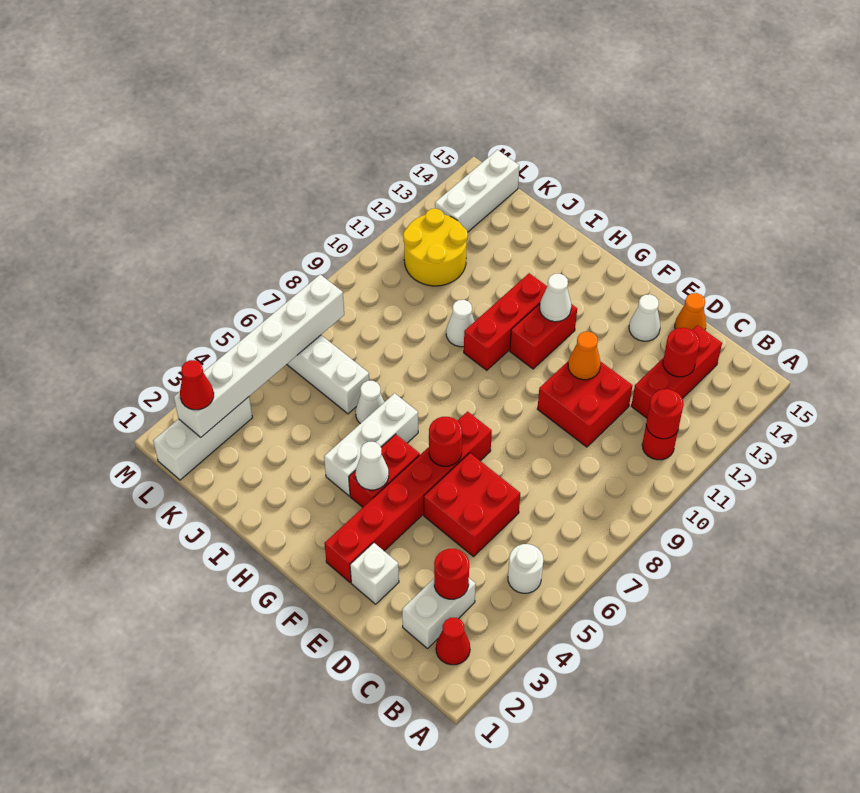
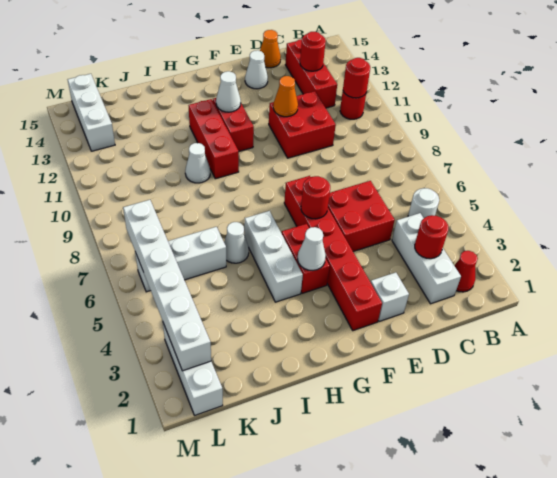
white brick C2:C3 level 1 -> white brick C2:C4 level 1
yellow round brick K11:L12 level 1 -> none
red cone L2 level 3 -> none

